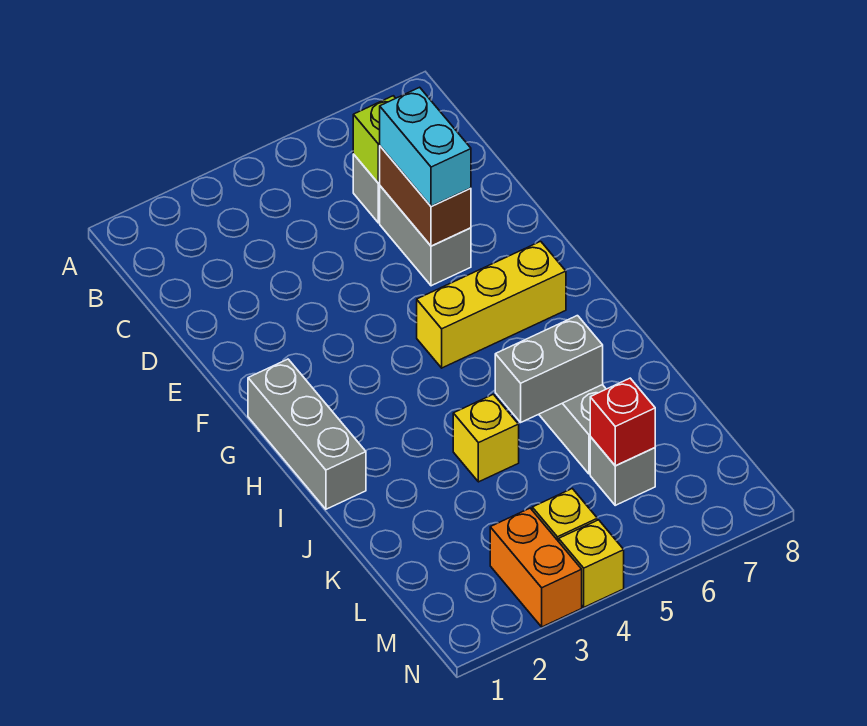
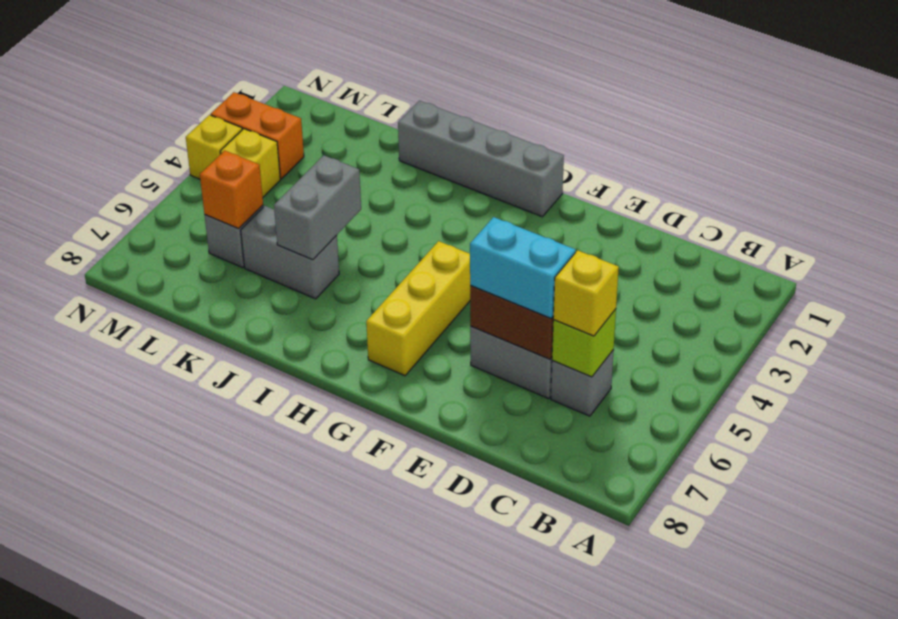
grey brick G1:I1 level 1 -> grey brick G1:J1 level 1
yellow brick J4 level 1 -> yellow brick C6 level 3
red brick L6 level 2 -> orange brick L6 level 2

